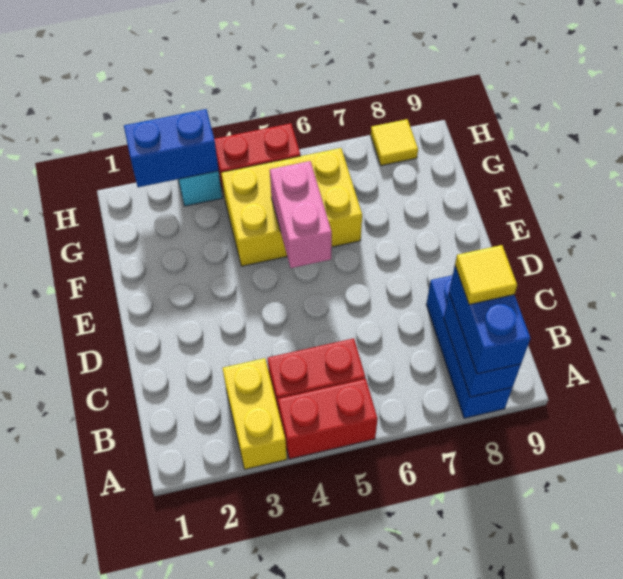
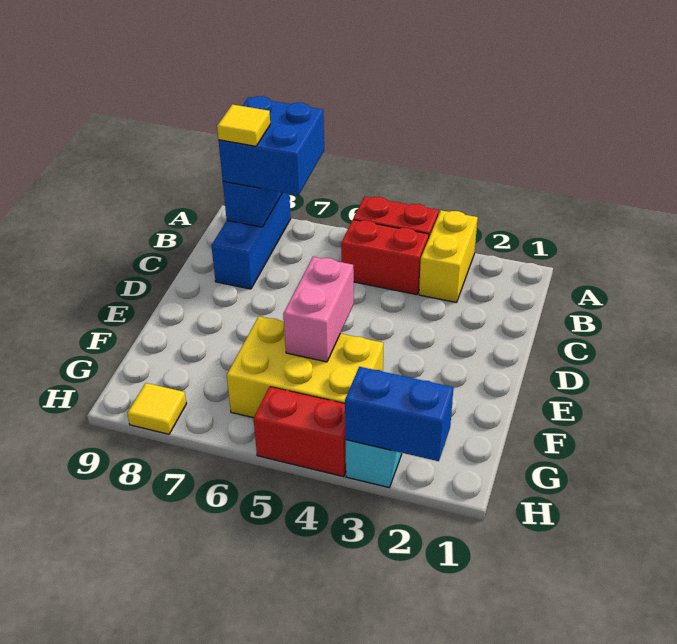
blue brick A8:B8 level 3 -> blue brick A7:B8 level 3

